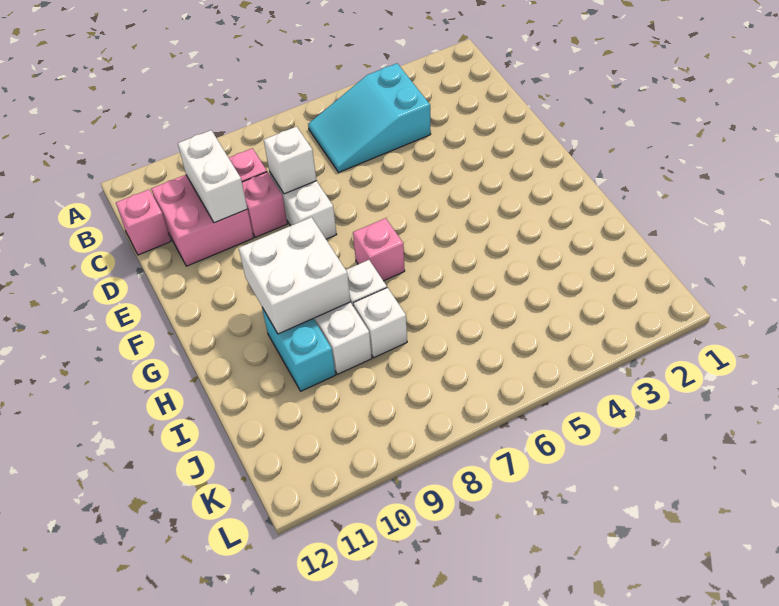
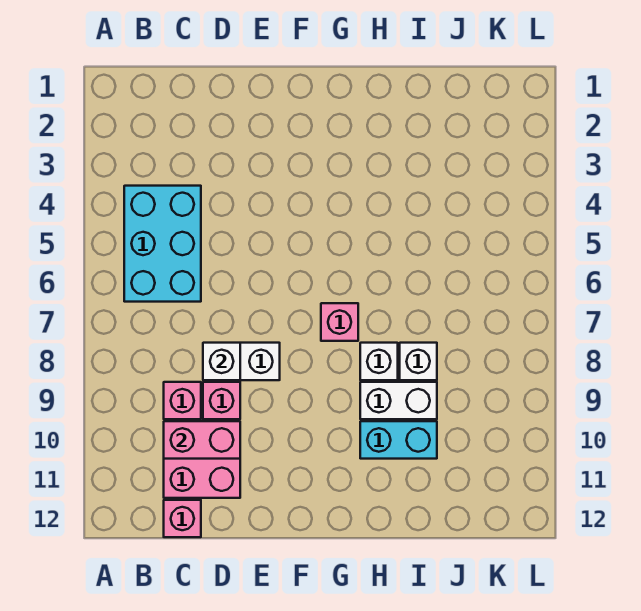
cyan slope B4:C6 level 1 top 4 -> cyan brick B4:C6 level 1
white brick C10:D10 level 2 -> pink brick C10:D10 level 2
white brick G9:H10 level 2 -> none

